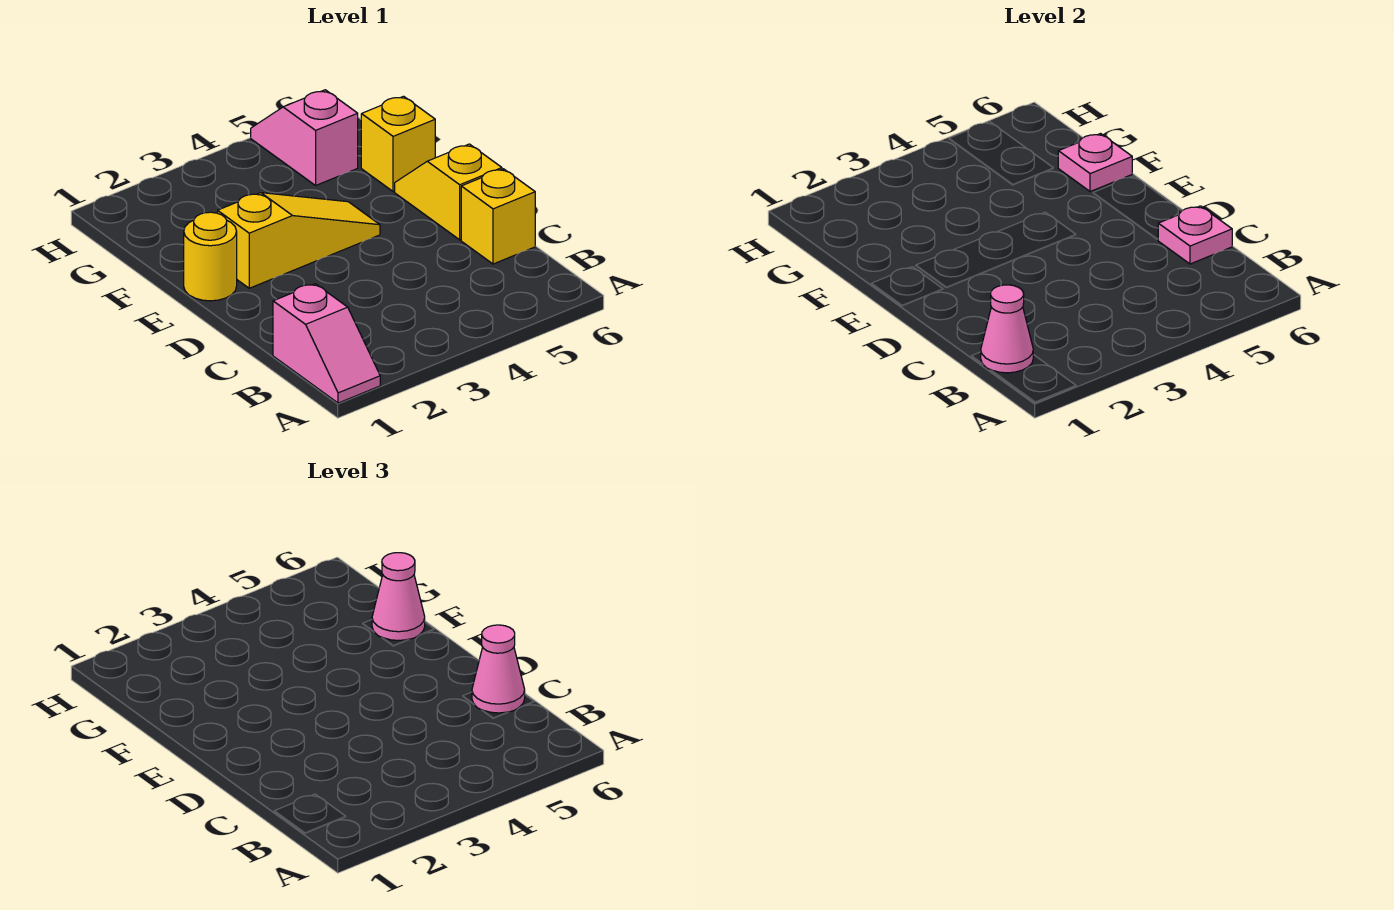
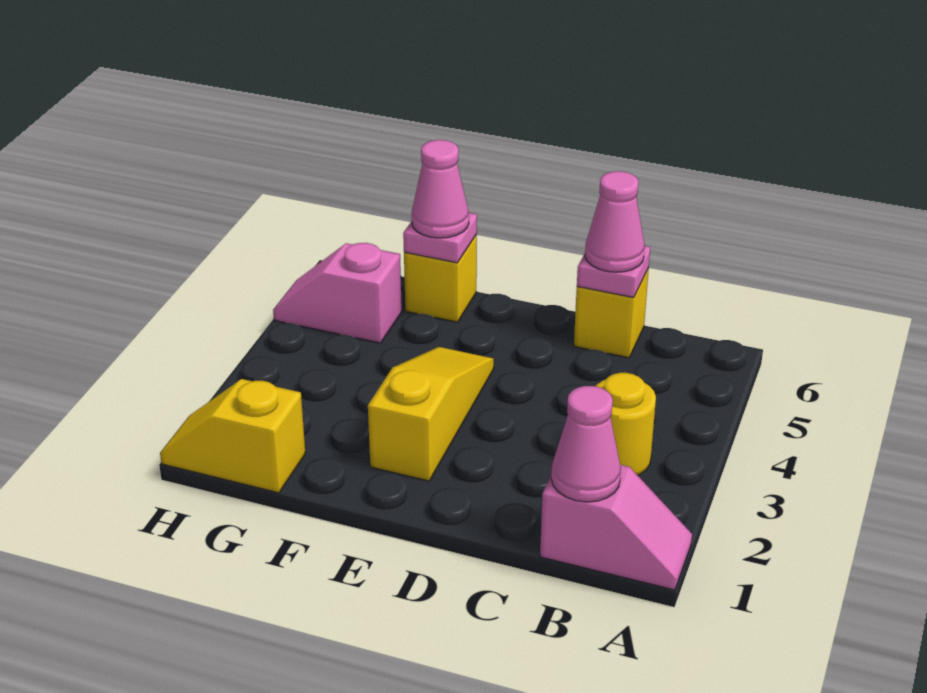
yellow slope D6:E6 level 1 top D -> yellow slope G1:H1 level 1 top G
yellow round brick E1 level 1 -> yellow round brick B3 level 1

